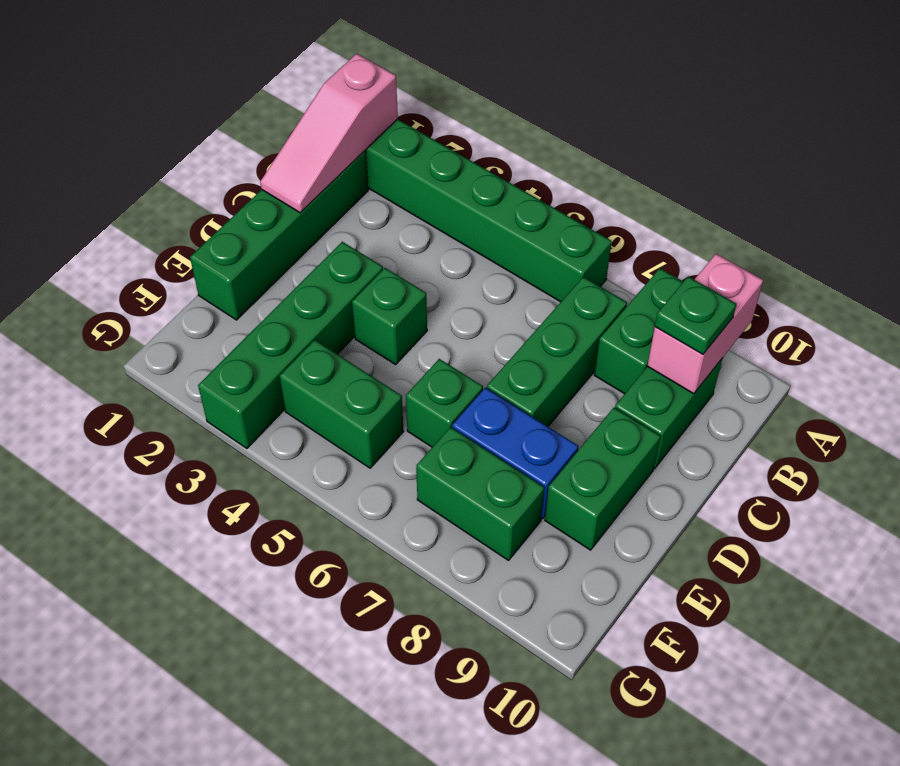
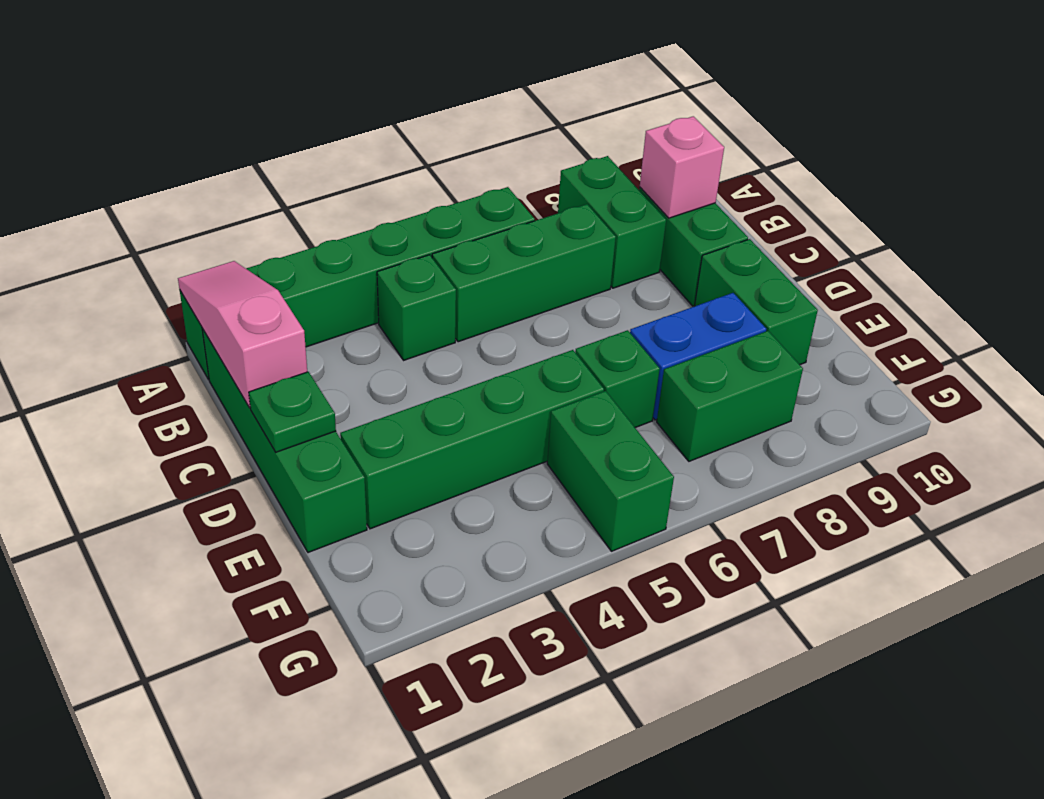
pink slope A1:C1 level 2 top A -> pink slope A1:C1 level 2 top C
pink brick A9:B9 level 2 -> pink brick B9 level 2
green brick B7:D7 level 1 -> green brick B5:B7 level 1
green plate B9 level 3 -> green plate D1 level 2
green brick D3:G3 level 1 -> green brick E2:E5 level 1
green brick D4 level 1 -> green brick B4 level 1
green brick F4:F5 level 1 -> green brick F5:G5 level 1

